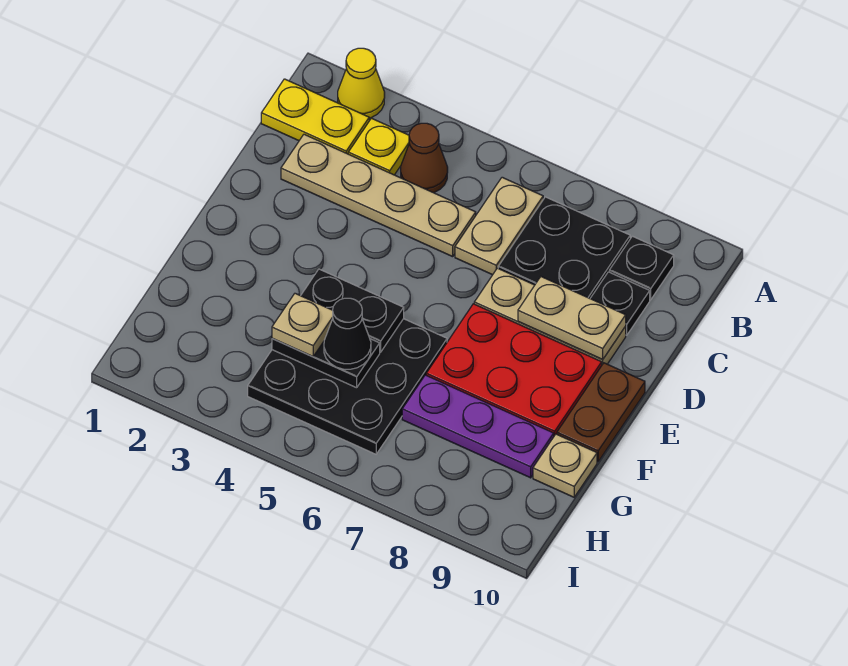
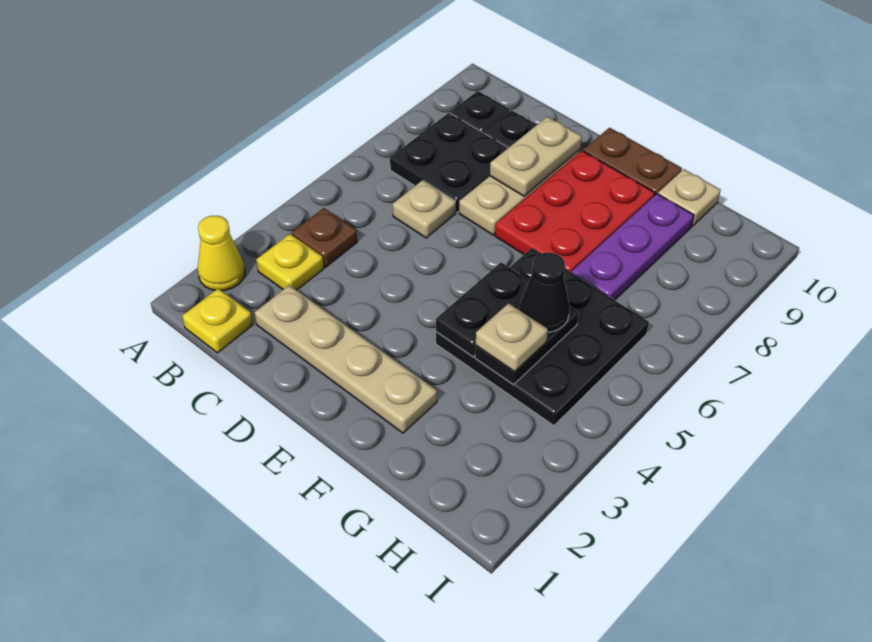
yellow plate B1:B2 level 1 -> yellow plate B1 level 1
brown cone B4 level 1 -> brown plate B4 level 1
tan plate B6:C6 level 1 -> tan plate C6 level 1
tan plate C2:C5 level 1 -> tan plate C2:F2 level 1

